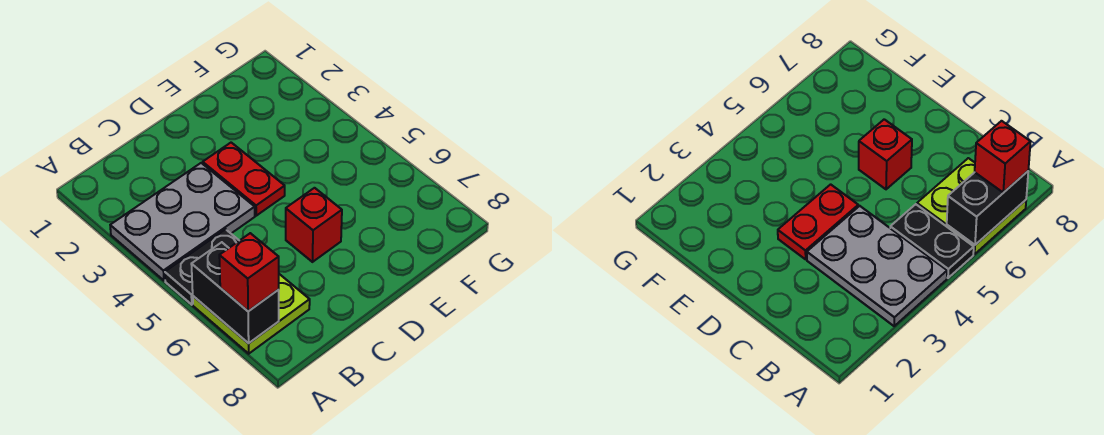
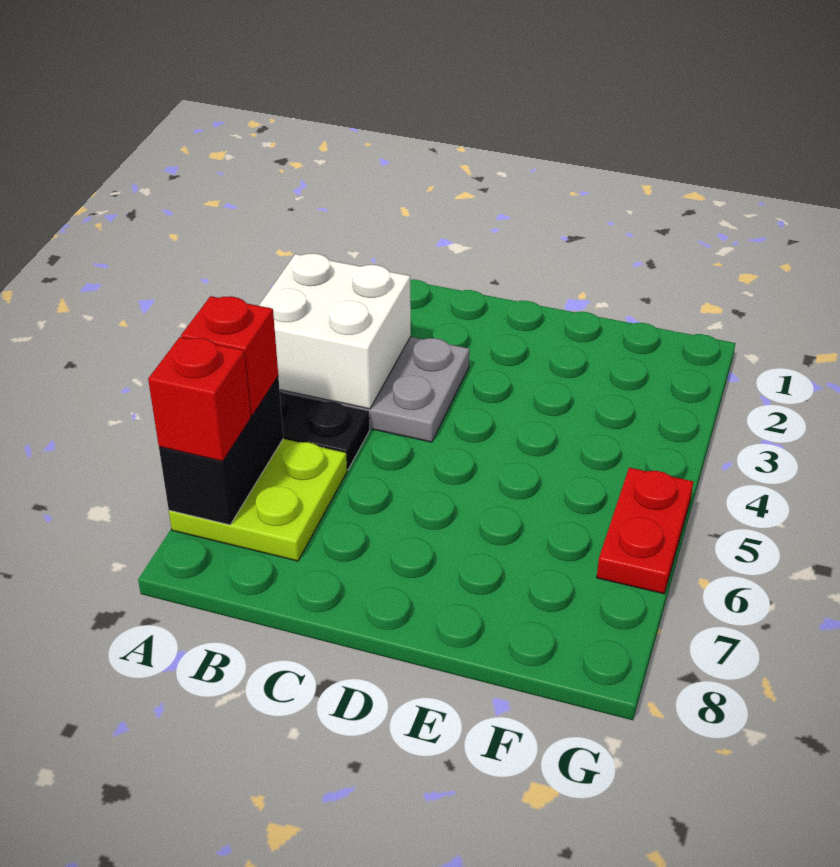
none -> white brick A3:B4 level 2
red plate D3:D4 level 1 -> red plate G5:G6 level 1
red brick D6 level 1 -> red brick A6 level 3

